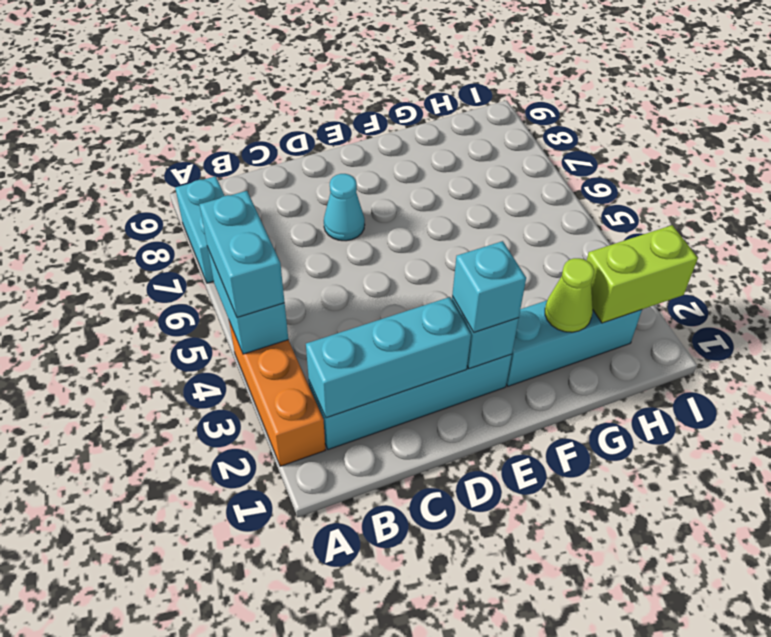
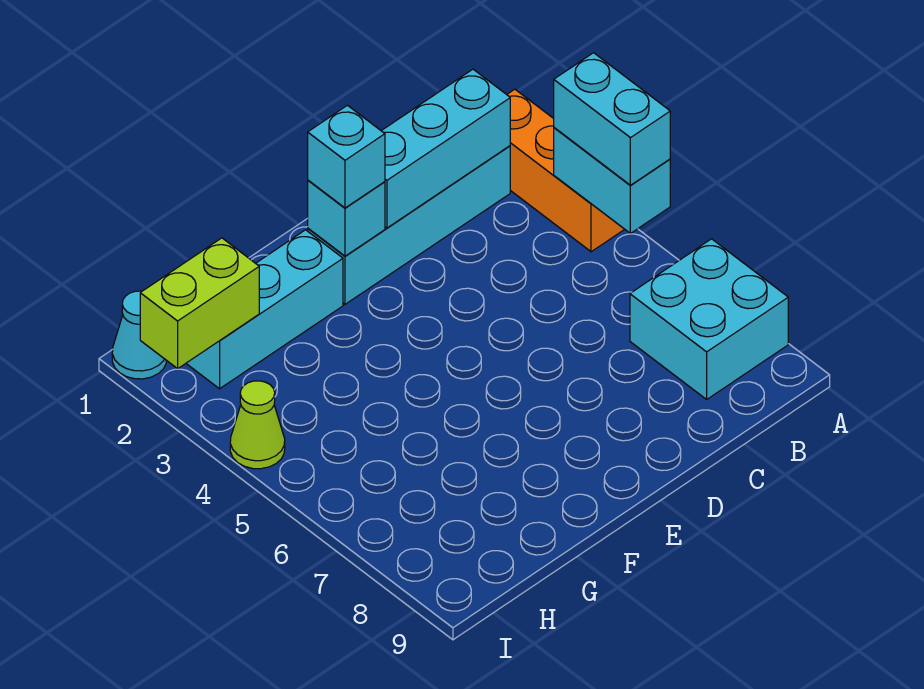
cyan brick A7:A8 level 1 -> cyan brick A7:B8 level 1
cyan cone D7 level 1 -> cyan cone I1 level 1
lime cone G2 level 2 -> lime cone I4 level 1

